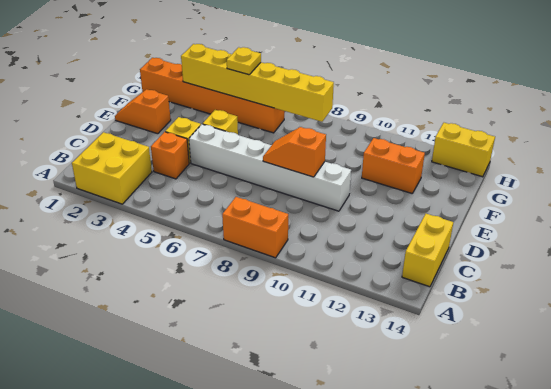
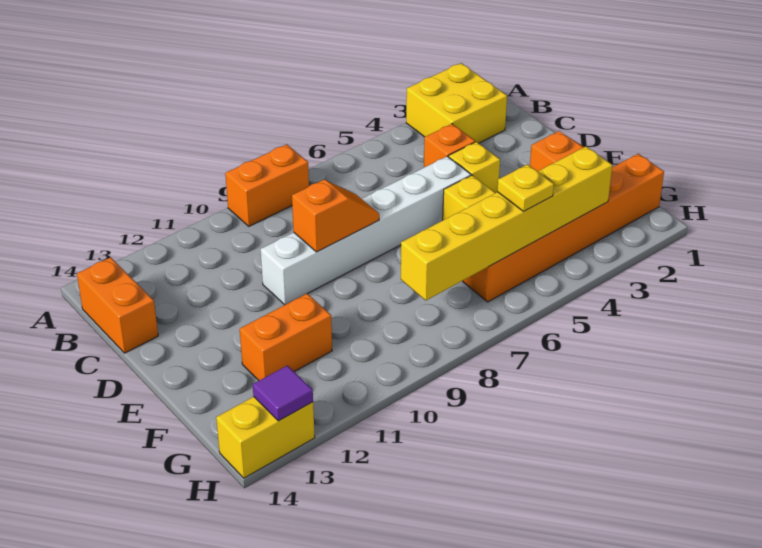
yellow brick B14:C14 level 1 -> orange brick B14:C14 level 1
none -> purple tile H13 level 2

